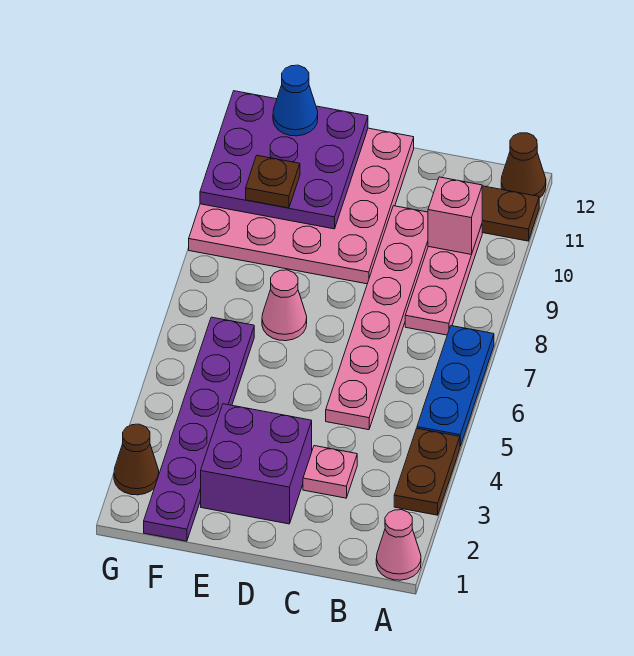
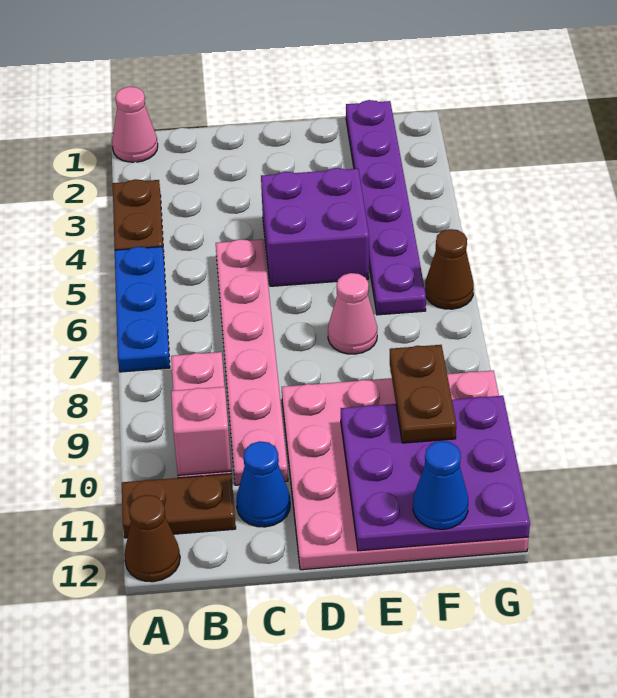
pink plate C3 level 1 -> none
none -> blue cone C11 level 1
purple brick D2:E3 level 1 -> purple brick D4:E5 level 1
brown plate F10 level 3 -> brown plate F9:F10 level 3
brown cone G2 level 1 -> brown cone G6 level 1

